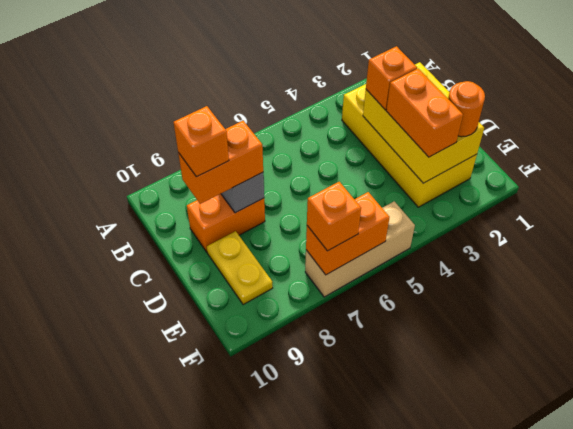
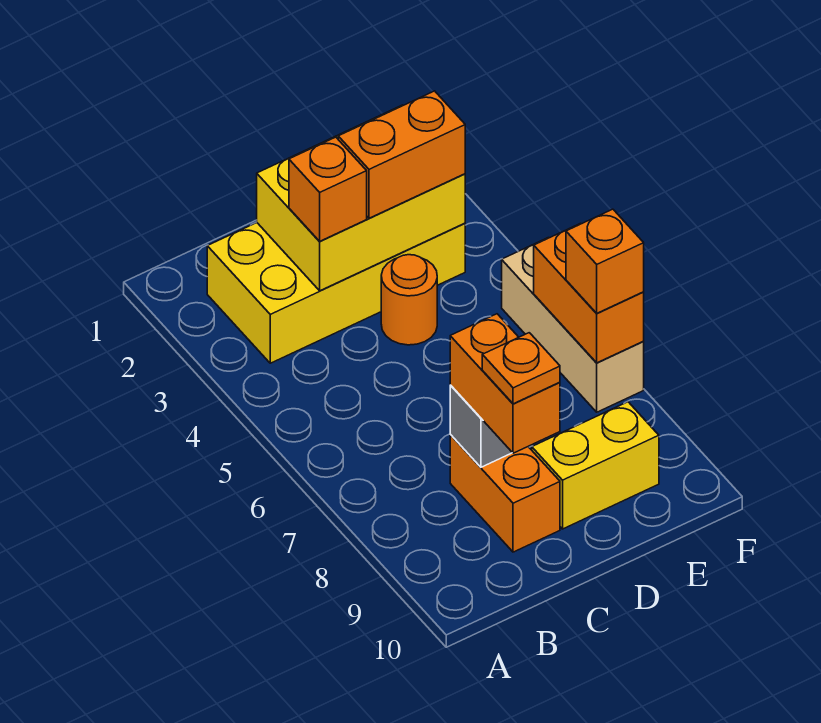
orange brick C9 level 4 -> orange plate C9 level 4
yellow plate D9:E9 level 1 -> yellow brick D9:E9 level 1
orange round brick E2 level 3 -> orange round brick D4 level 1

